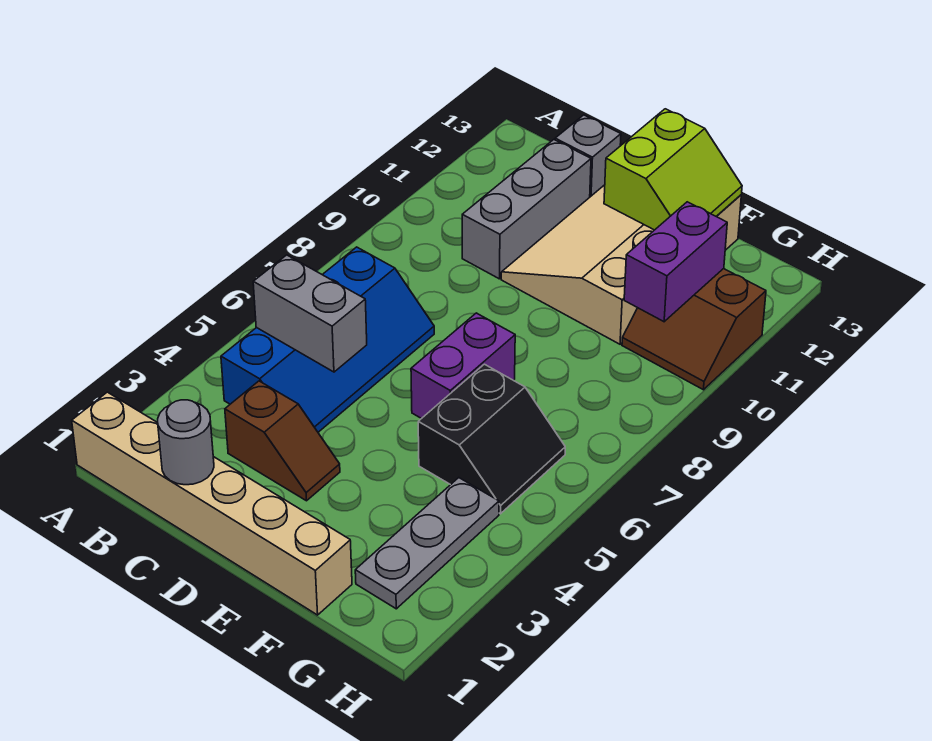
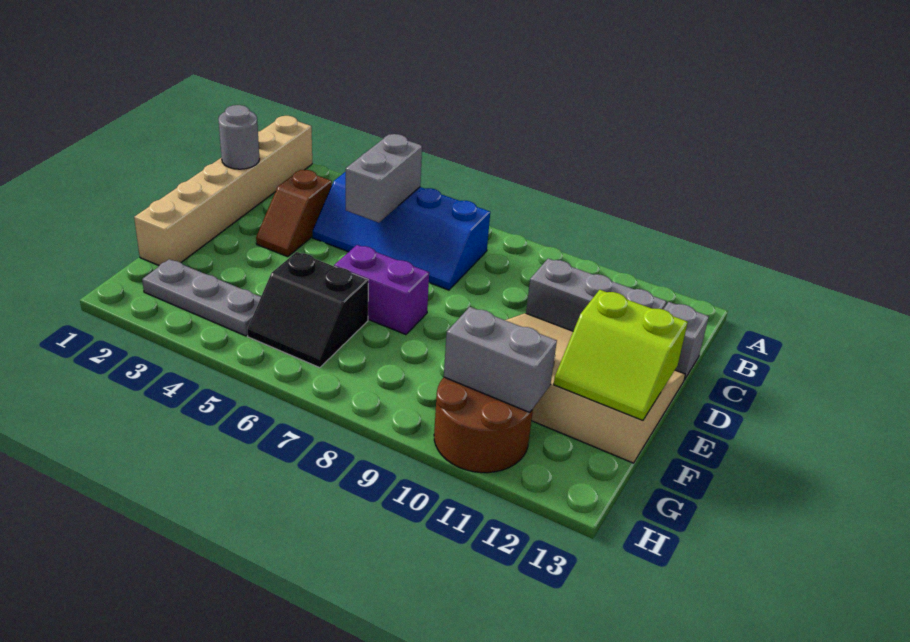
brown slope G10:H11 level 1 top 11 -> brown round brick G10:H11 level 1
purple brick G10:G11 level 2 -> grey brick G10:G11 level 2

